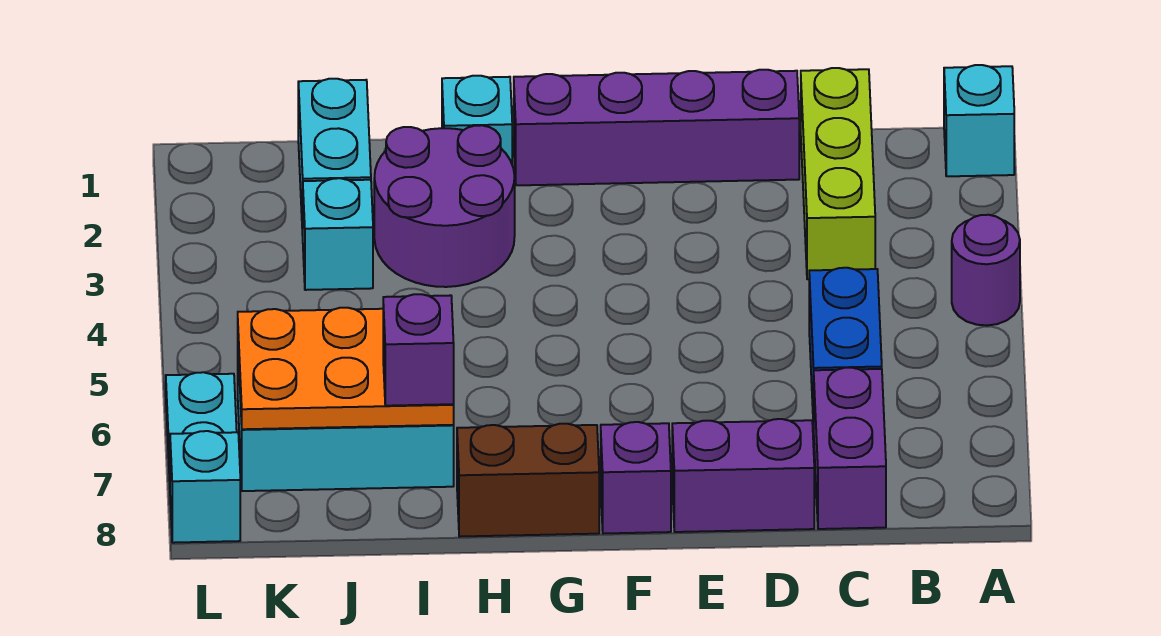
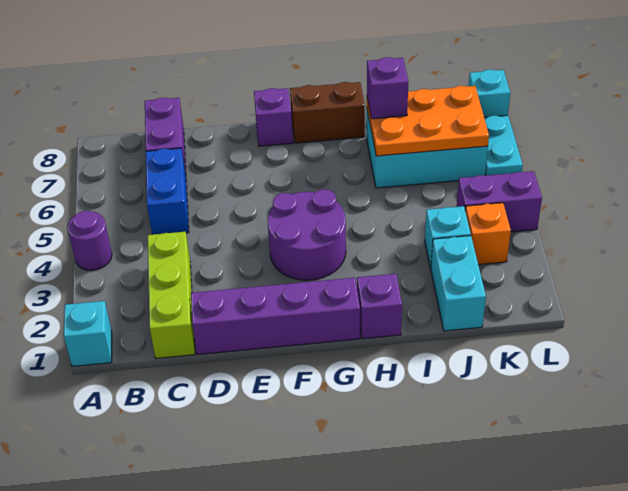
purple brick D8:E8 level 1 -> purple brick K4:L4 level 1
cyan brick H1 level 1 -> purple brick H1 level 1
purple round brick H2:I3 level 1 -> purple round brick F3:G4 level 1
none -> orange brick K3 level 1

